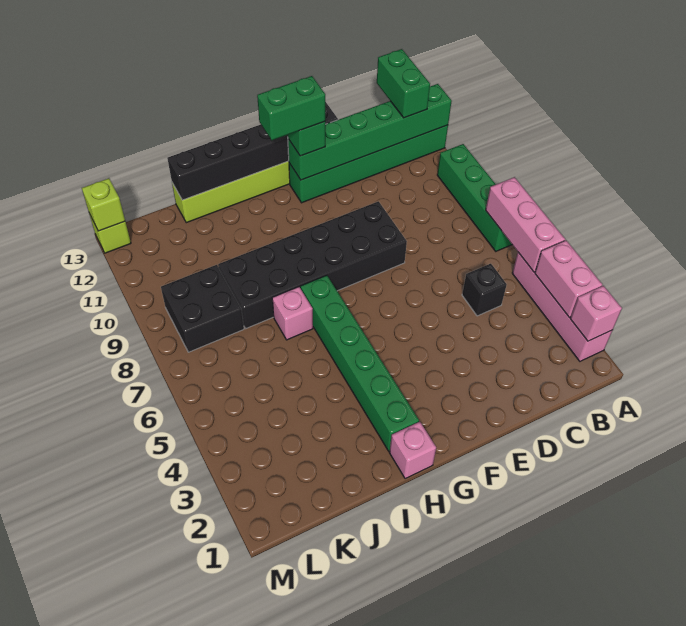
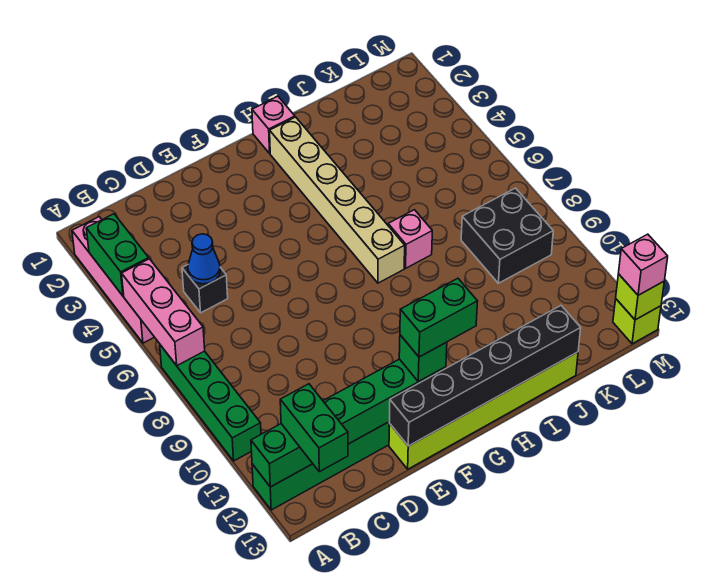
pink brick A2 level 2 -> pink brick M13 level 3
pink brick A3:A4 level 2 -> green brick A3:A4 level 2
none -> blue cone C5 level 2
black brick E8:J9 level 1 -> none
green brick H2:H7 level 1 -> tan brick H2:H7 level 1

